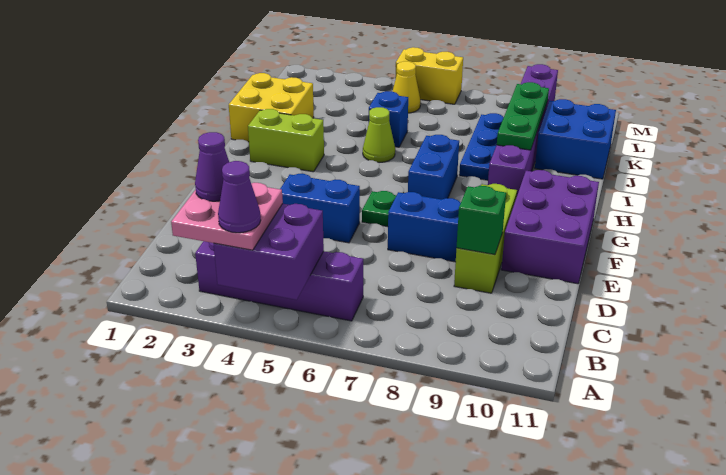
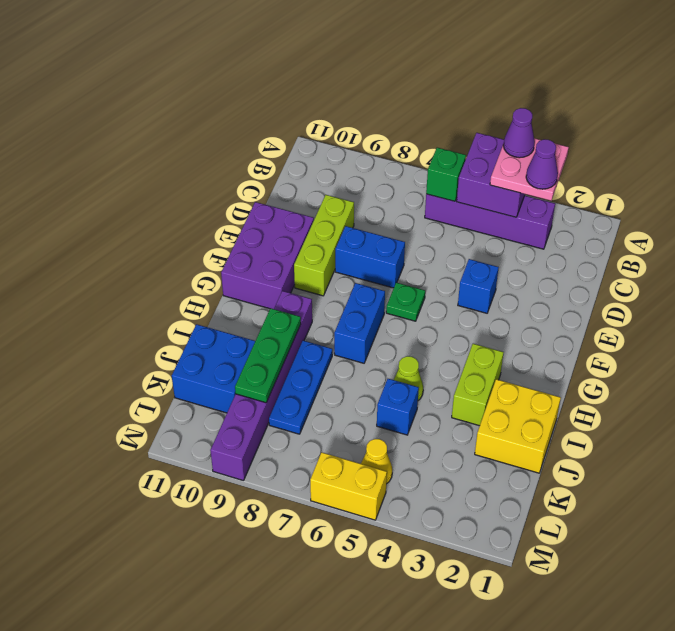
green brick D9 level 2 -> green brick B6 level 2
blue brick E4:E5 level 1 -> blue brick E4 level 1
lime brick H2:H3 level 1 -> lime brick H3:I3 level 1

